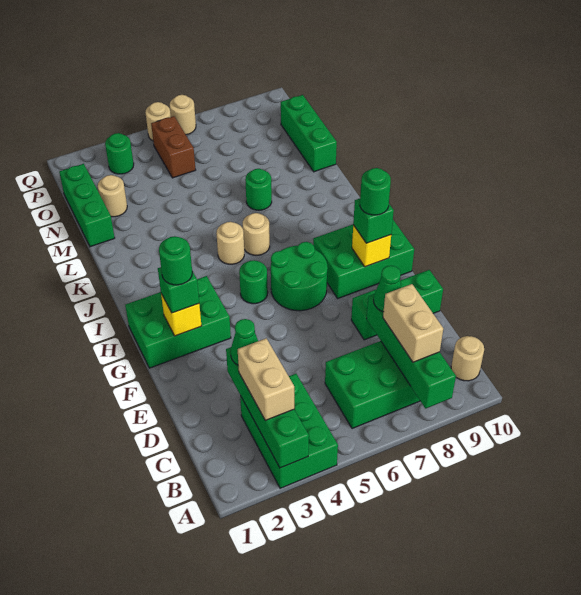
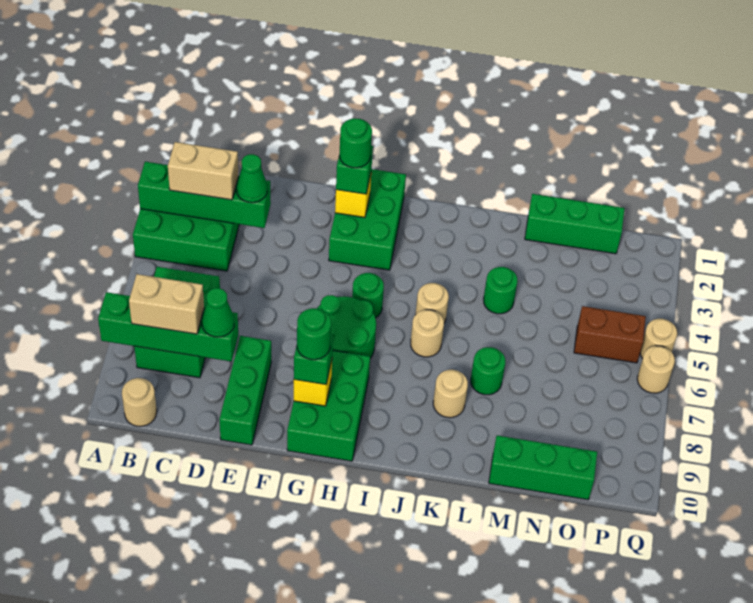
tan round brick N2 level 1 -> tan round brick K8 level 1
green round brick P3 level 1 -> green round brick L4 level 1

